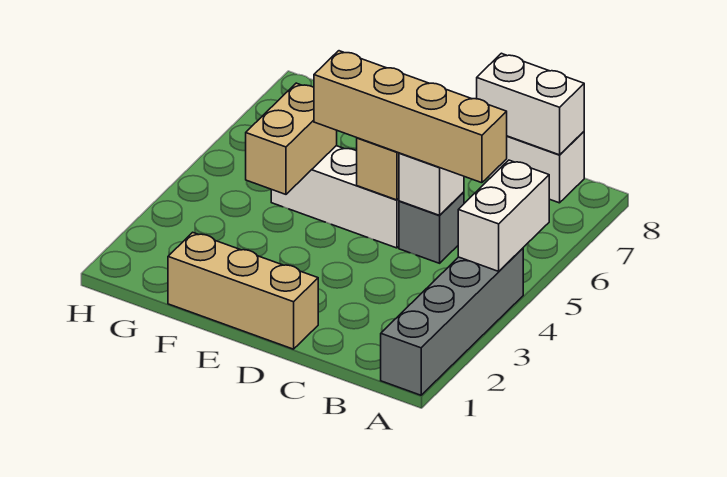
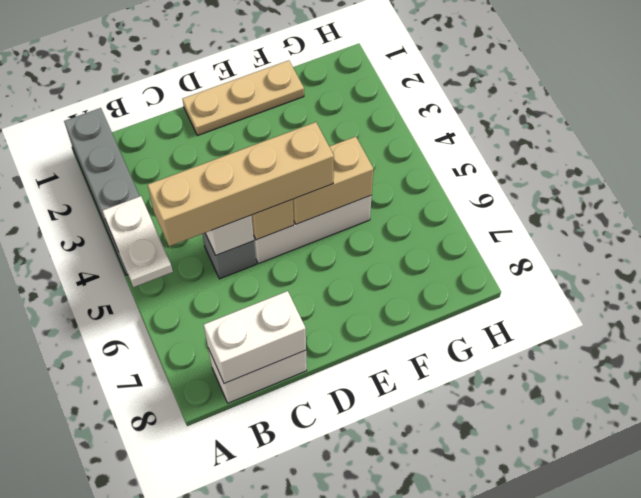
white brick A4:A5 level 2 -> white plate A4:A5 level 2
tan brick D1:F1 level 1 -> tan plate D1:F1 level 1
tan brick F4:F5 level 2 -> tan brick E5:F5 level 2

